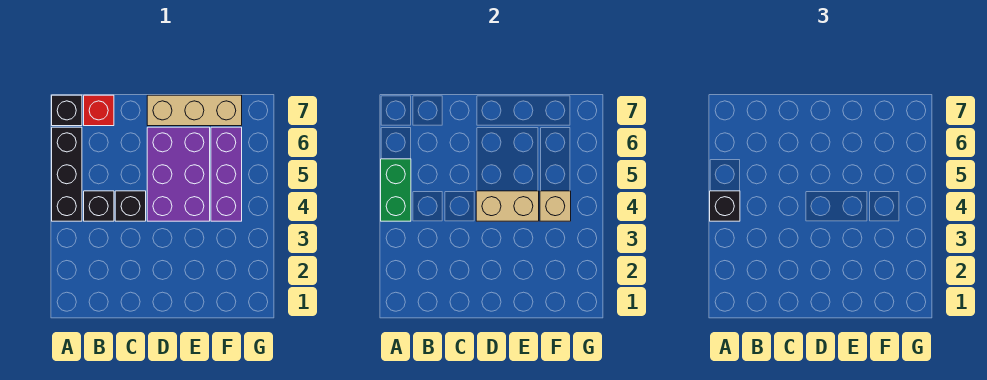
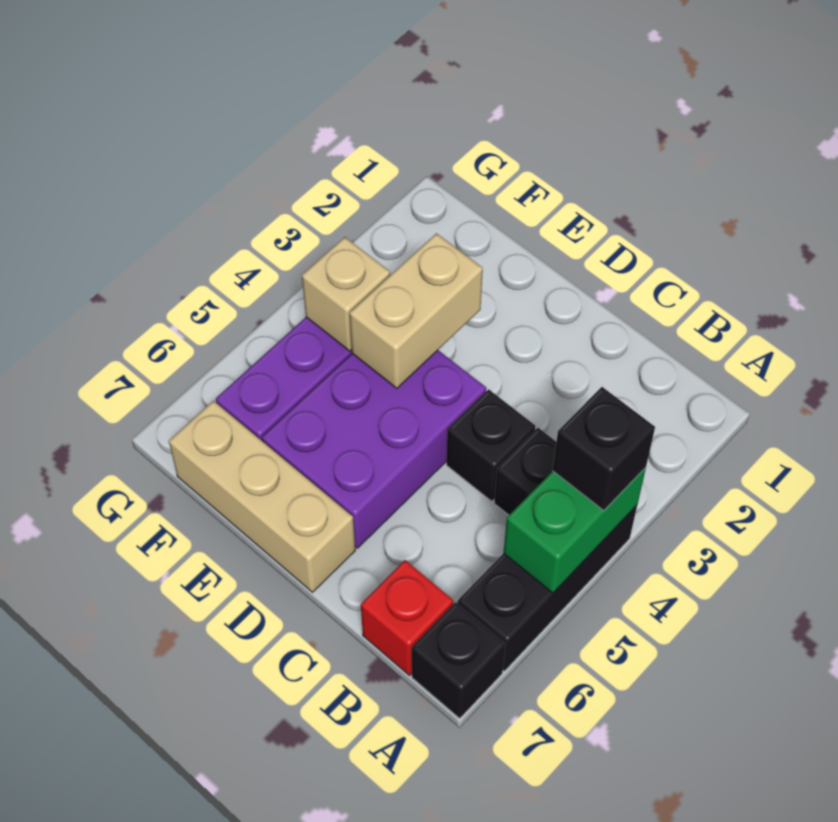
tan brick D4:E4 level 2 -> tan brick E3:E4 level 2

